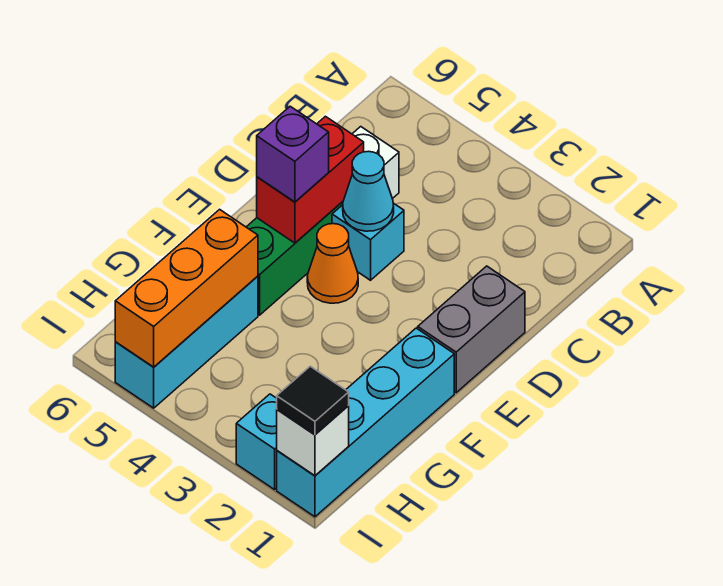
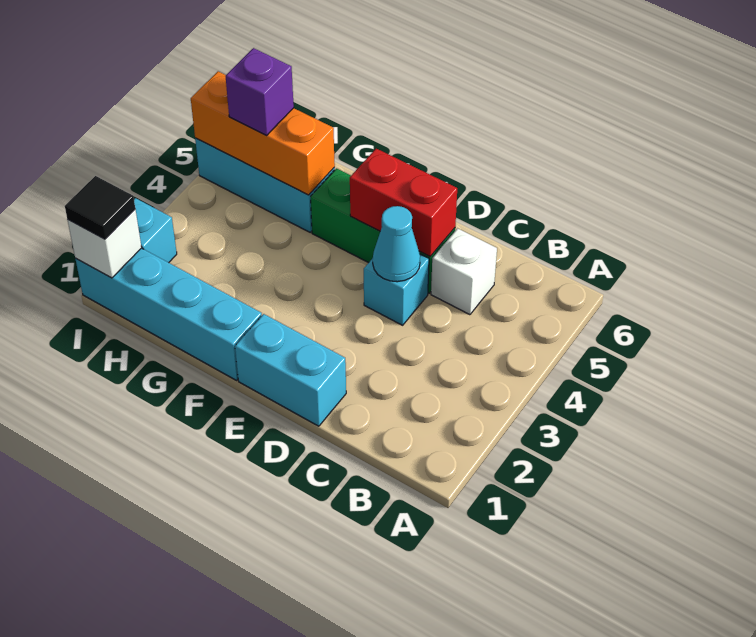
grey brick D1:E1 level 1 -> cyan brick D1:E1 level 1
orange cone E4 level 1 -> none
purple brick E5 level 3 -> purple brick H5 level 3

